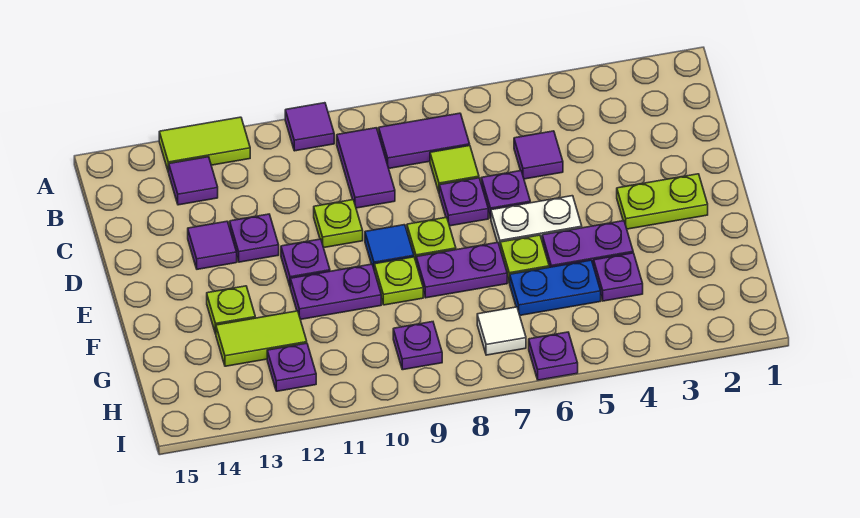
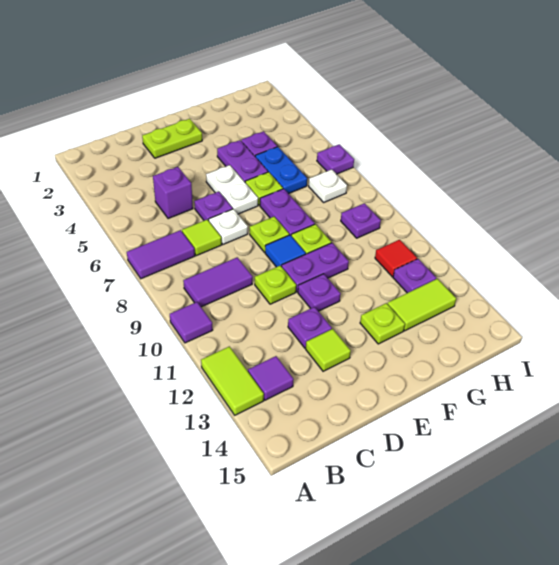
purple tile B7:B8 level 1 -> purple tile A7:B7 level 1
purple tile C5 level 1 -> purple brick C5 level 1
purple plate D7 level 1 -> white plate D7 level 1
purple tile D13 level 1 -> lime tile D13 level 1
lime plate E2:E3 level 1 -> lime plate D2:E2 level 1
purple plate F10:F11 level 1 -> purple plate E10:F10 level 1
lime tile G12:G13 level 1 -> lime tile G13:H13 level 1
white tile H7 level 1 -> white plate H7 level 1
none -> red tile H11 level 1

